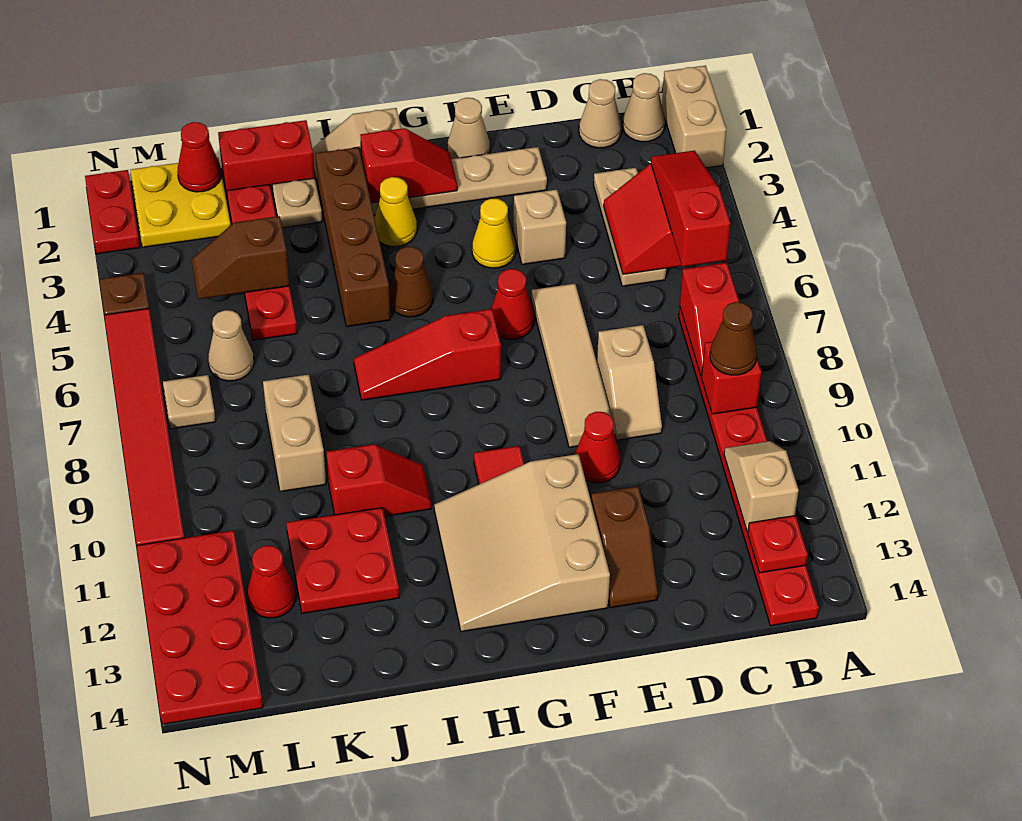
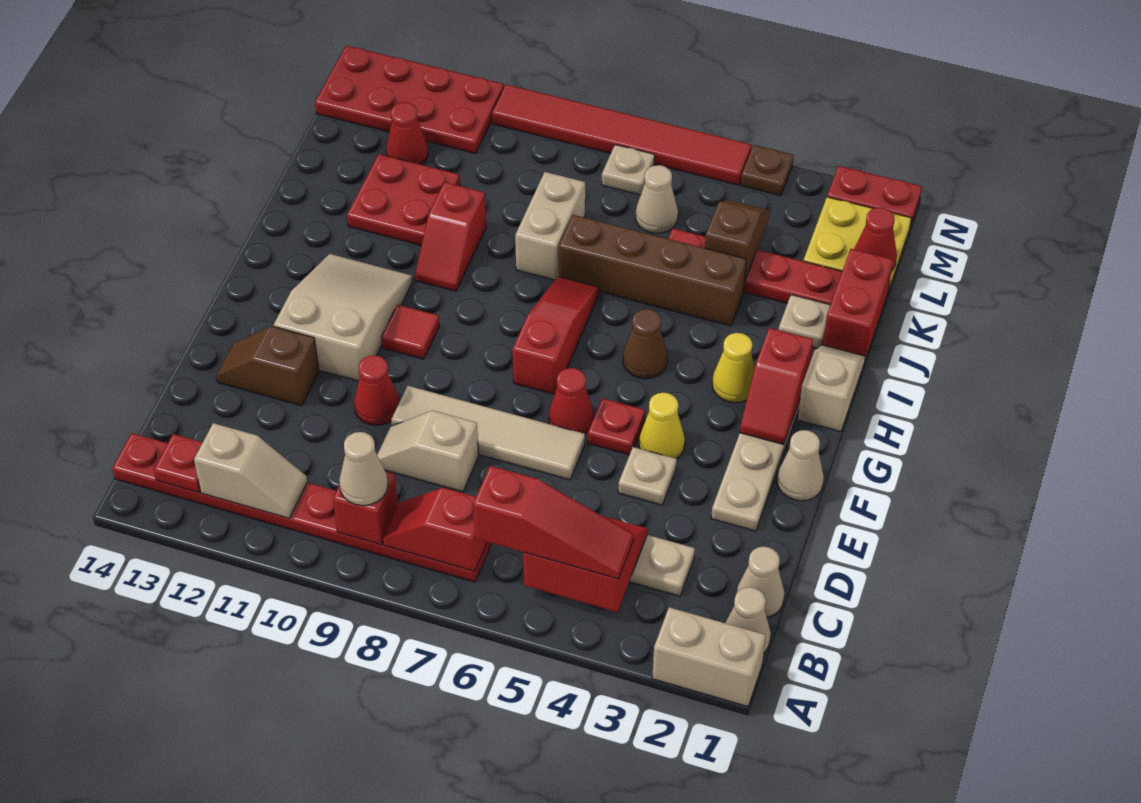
brown cone B9 level 3 -> tan cone B9 level 3
tan brick E4 level 1 -> tan plate E4 level 1
none -> red plate F5 level 1
tan slope F11:H13 level 1 top F -> tan slope F11:H12 level 1 top F
brown brick I2:I5 level 1 -> brown brick J4:J7 level 1
tan brick K8:K9 level 1 -> tan brick J8:K8 level 1

